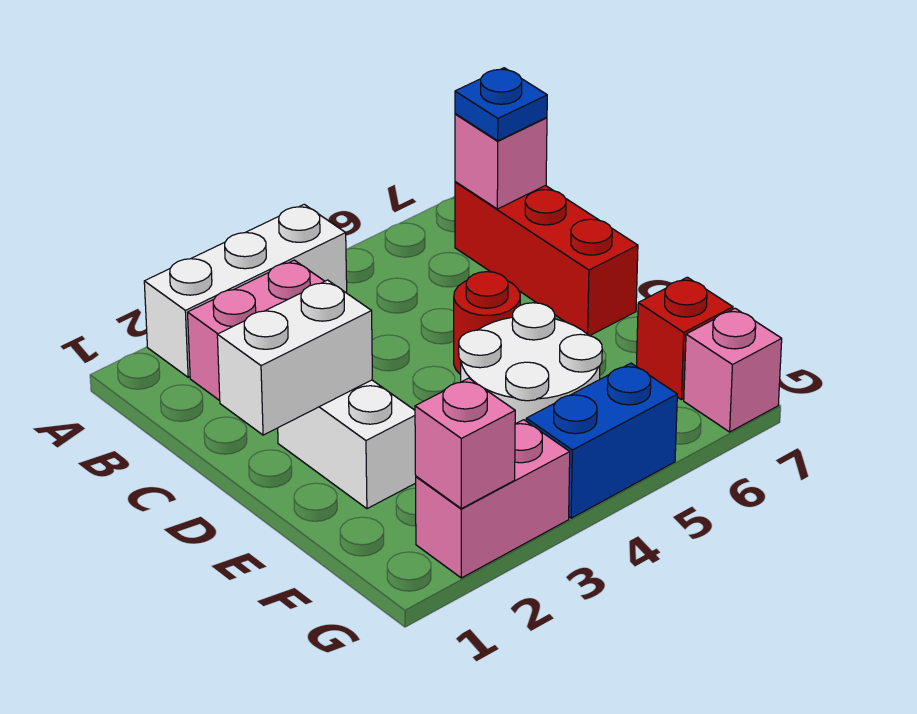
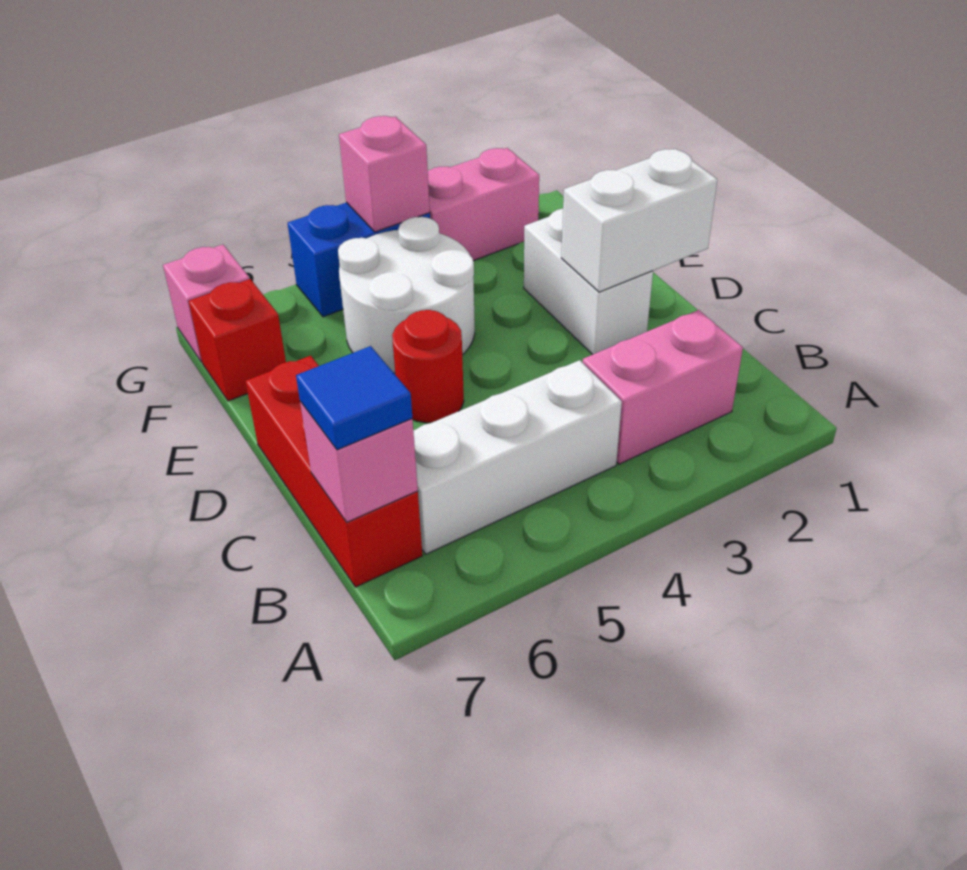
white brick A2:A4 level 1 -> white brick B4:B6 level 1
blue plate B7 level 3 -> blue tile B7 level 3
pink brick G2 level 2 -> pink brick G4 level 2

